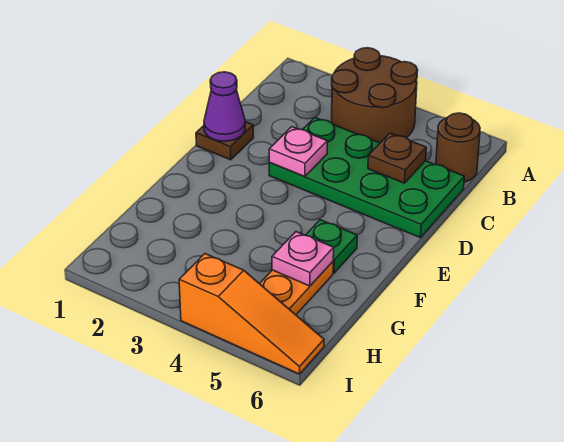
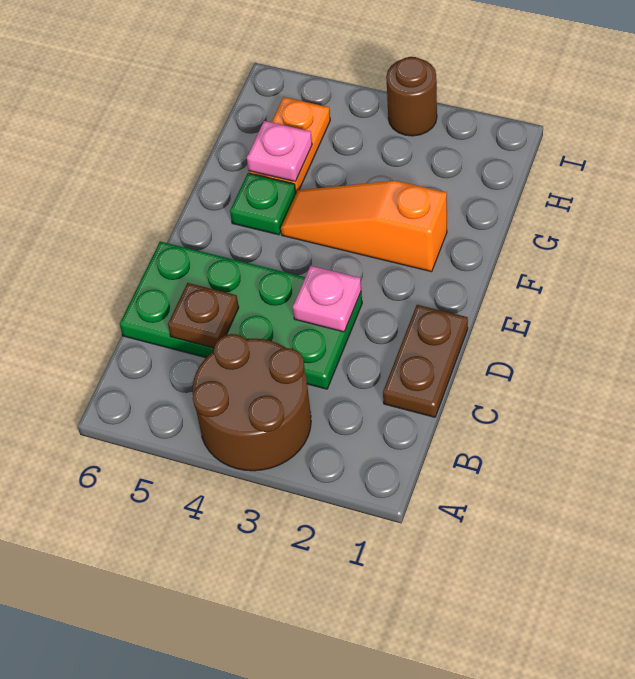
brown round brick B6 level 1 -> brown round brick I3 level 1
brown plate D1 level 1 -> brown plate C1:D1 level 1
purple cone D1 level 2 -> none
orange slope I4:I6 level 1 top 4 -> orange slope F2:F4 level 1 top 2

